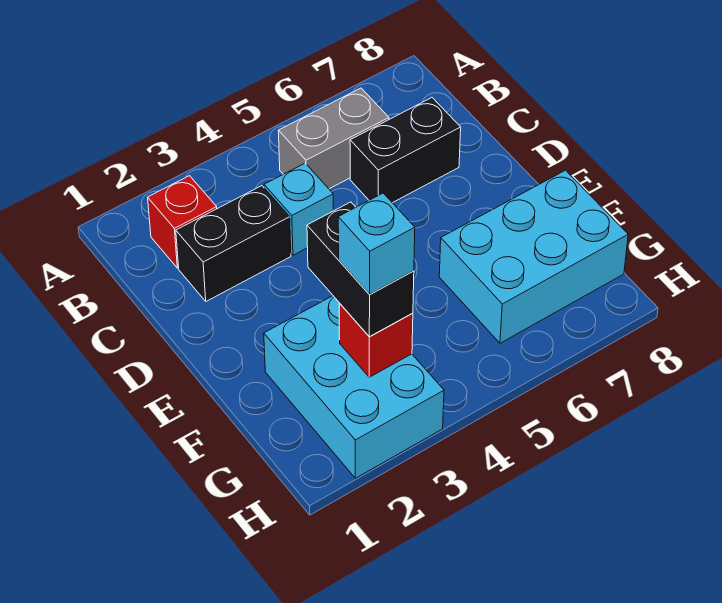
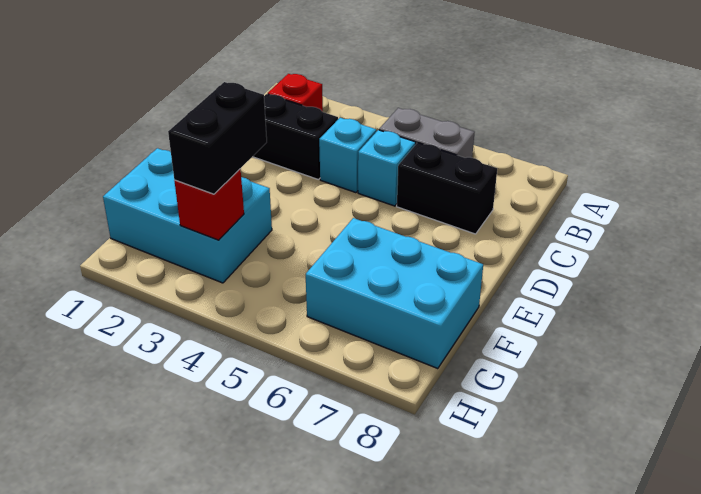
cyan brick F2:H3 level 1 -> cyan brick F1:G3 level 1
cyan brick G3 level 4 -> cyan brick C5 level 1

